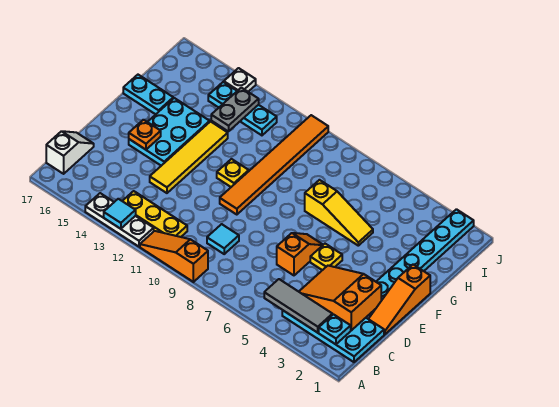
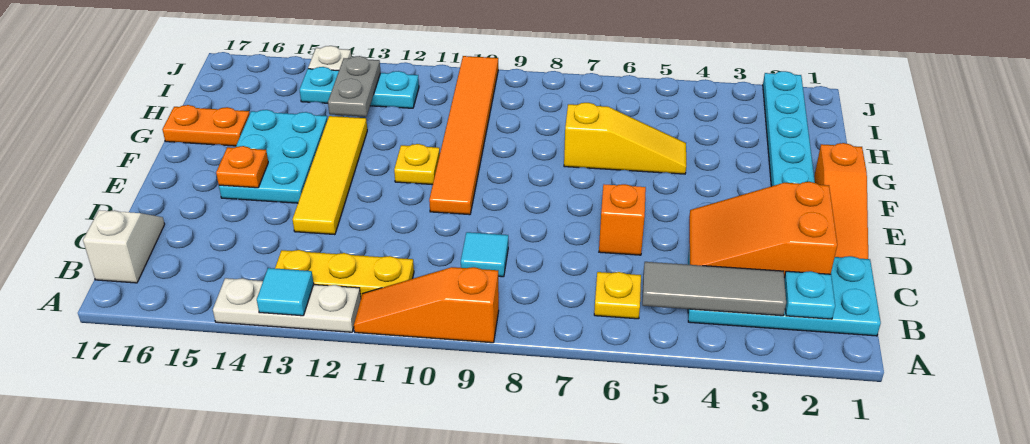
yellow plate E5 level 1 -> yellow plate B6 level 1
cyan plate G16:G17 level 1 -> orange plate G16:G17 level 1

